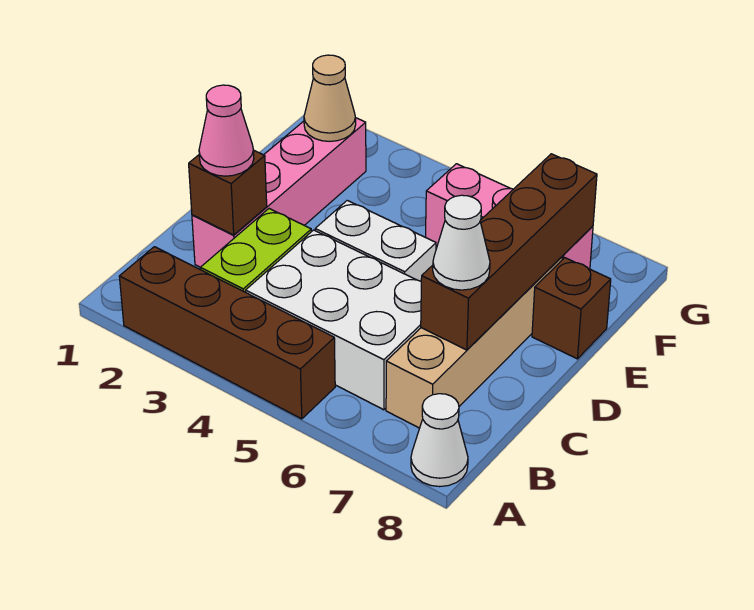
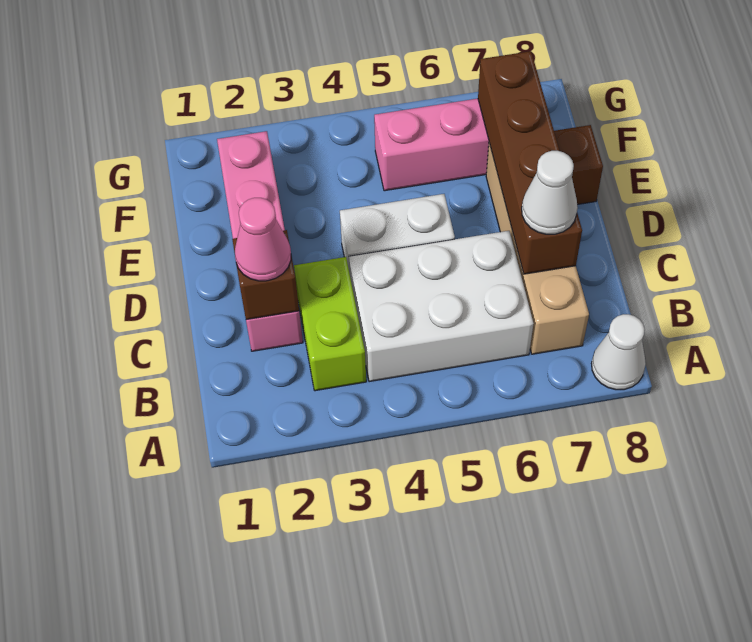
brown brick A2:A5 level 1 -> none
tan cone F2 level 2 -> none

